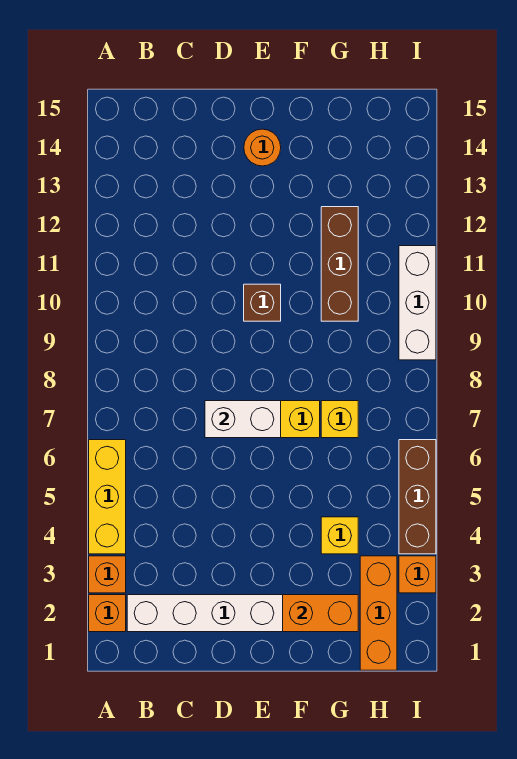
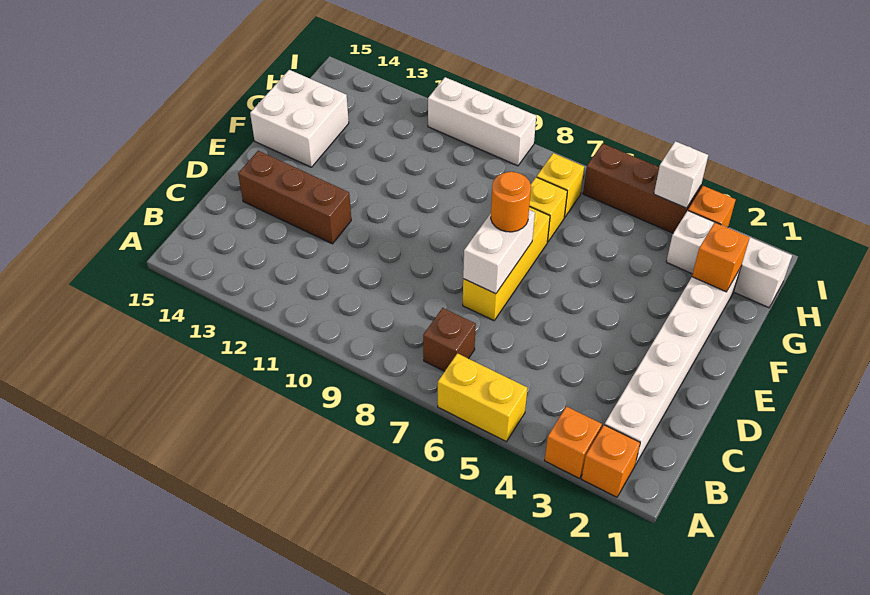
yellow brick A4:A6 level 1 -> yellow brick A5:A6 level 1
brown brick E10 level 1 -> brown brick B7 level 1
orange round brick E14 level 1 -> orange round brick E7 level 3
orange brick F2:G2 level 2 -> orange brick G2 level 2
none -> white brick F14:G15 level 1
yellow brick G4 level 1 -> yellow brick H7 level 1
brown brick G10:G12 level 1 -> brown brick D12:D14 level 1
orange brick H1:H3 level 1 -> white brick H1:H3 level 1
none -> white brick I4 level 2

